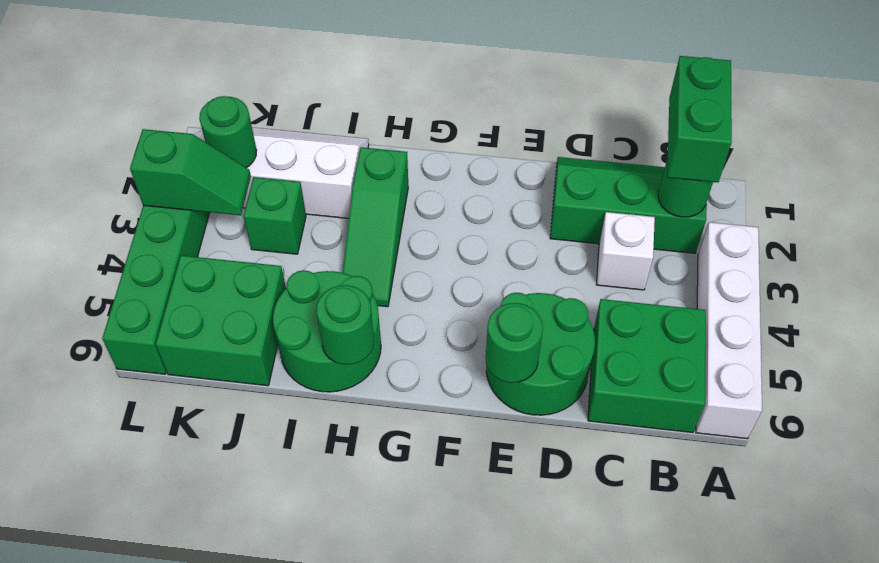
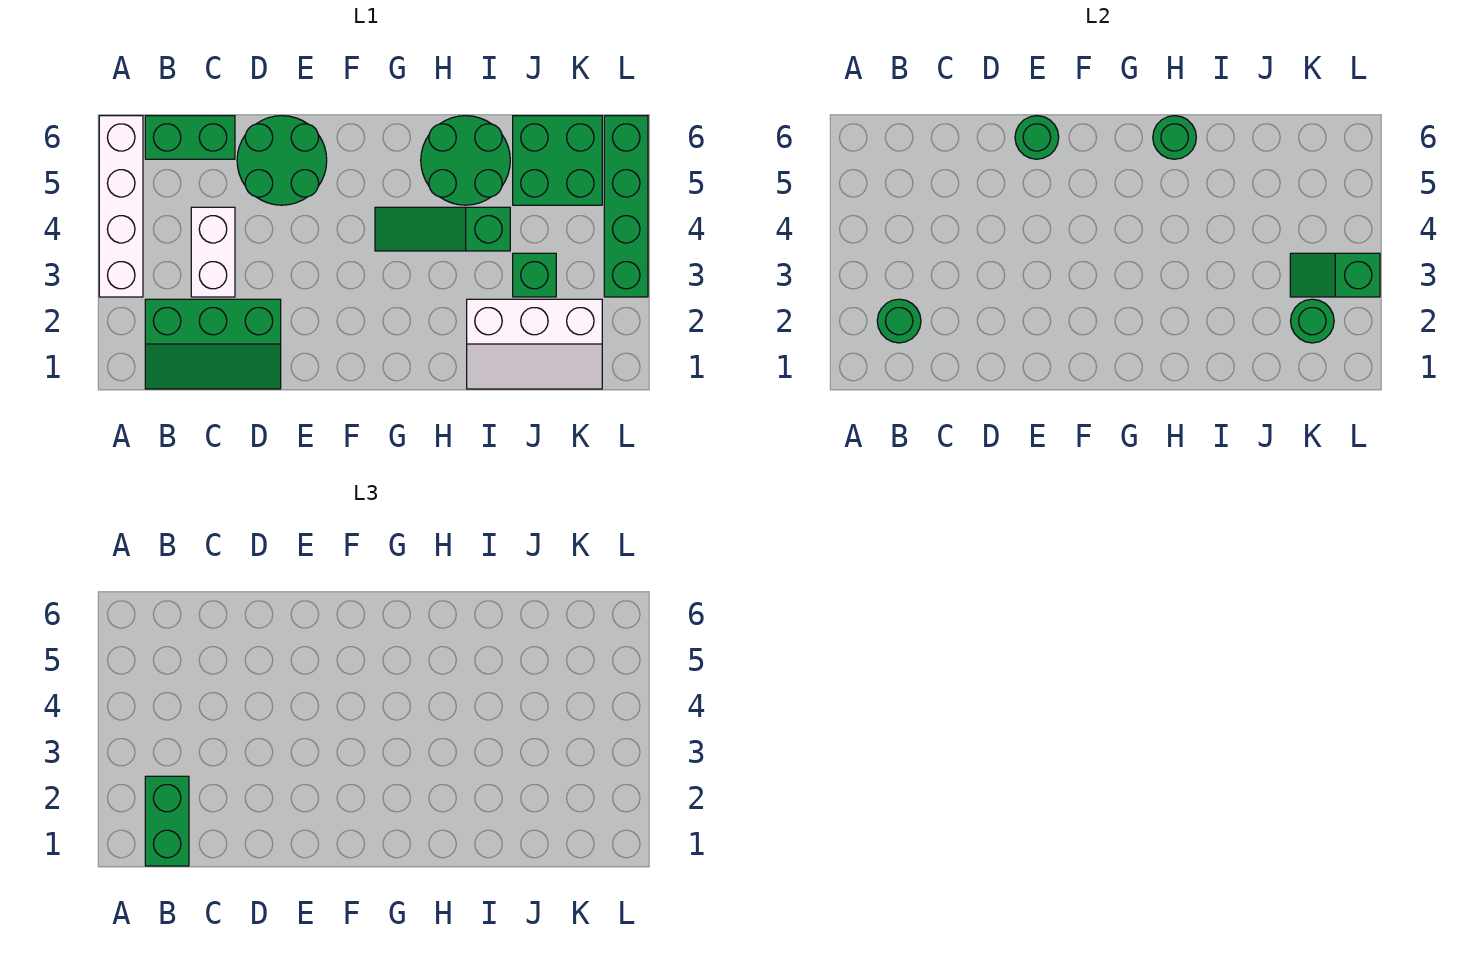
green brick B5:C6 level 1 -> green brick B6:C6 level 1
white brick C3 level 1 -> white brick C3:C4 level 1
green slope H2:H4 level 1 top 2 -> green slope G4:I4 level 1 top I

